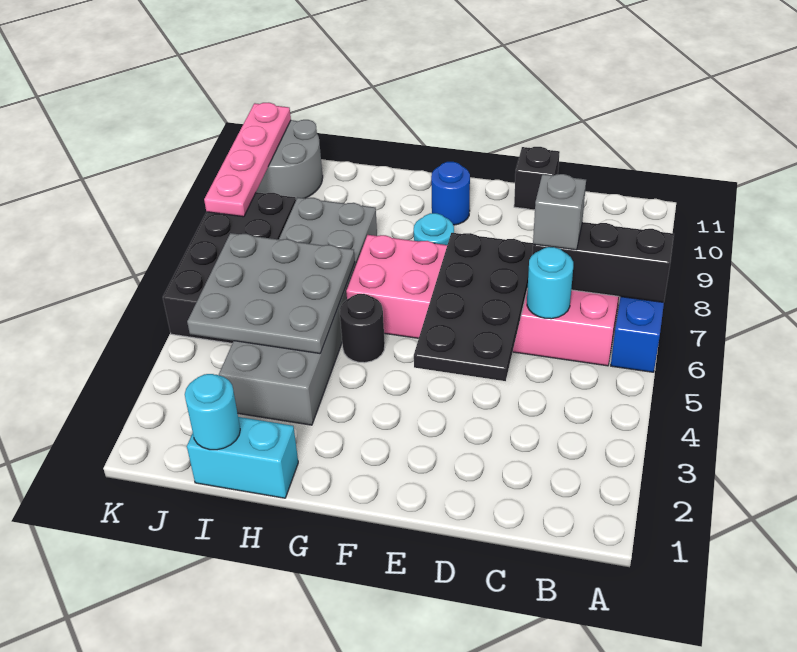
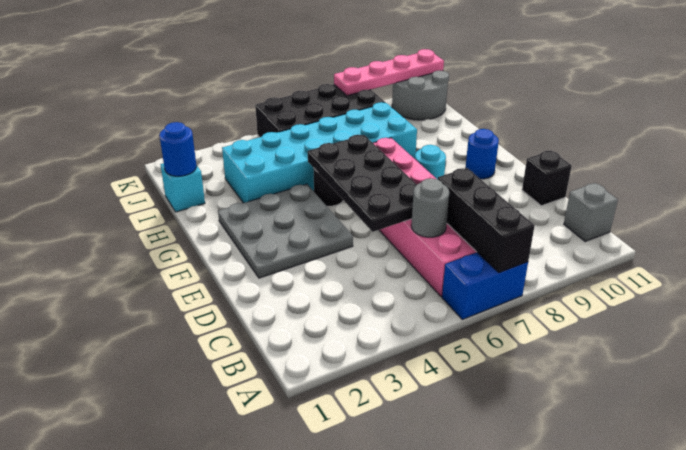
cyan round brick C6 level 2 -> grey round brick C6 level 2
grey brick C7 level 3 -> grey brick B11 level 1
black plate D4:E7 level 2 -> black plate D5:G6 level 2
cyan brick H1:I1 level 1 -> cyan brick I1 level 1
grey brick H3:I8 level 1 -> cyan brick H3:I8 level 1
grey plate H4:J6 level 2 -> grey plate E2:G4 level 1
cyan round brick I1 level 2 -> blue round brick I1 level 2

